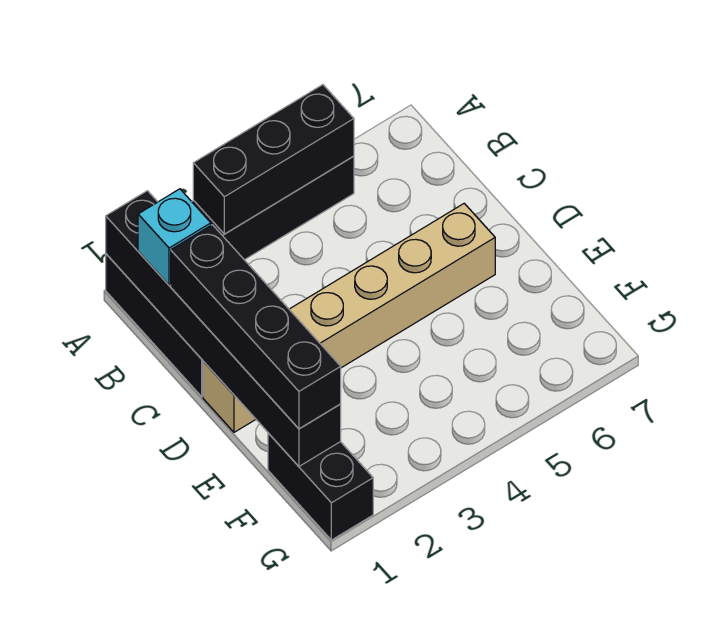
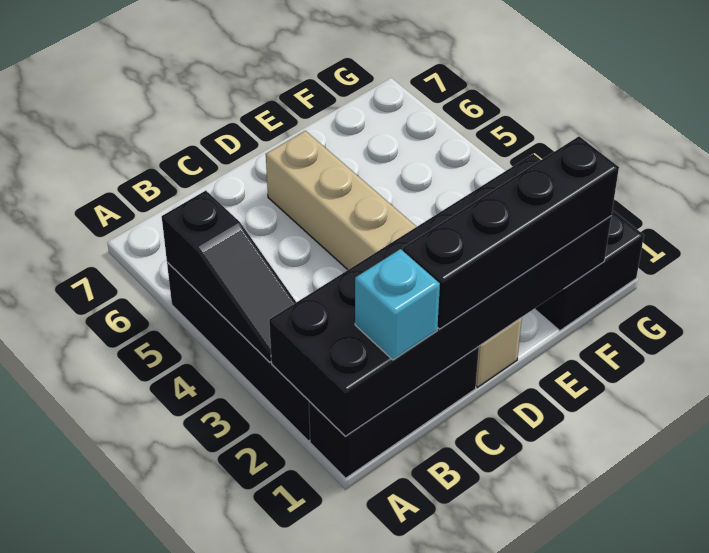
black brick A1:F1 level 2 -> black brick A1:F2 level 2
black brick A3:A5 level 2 -> black slope A3:A5 level 2 top 5

